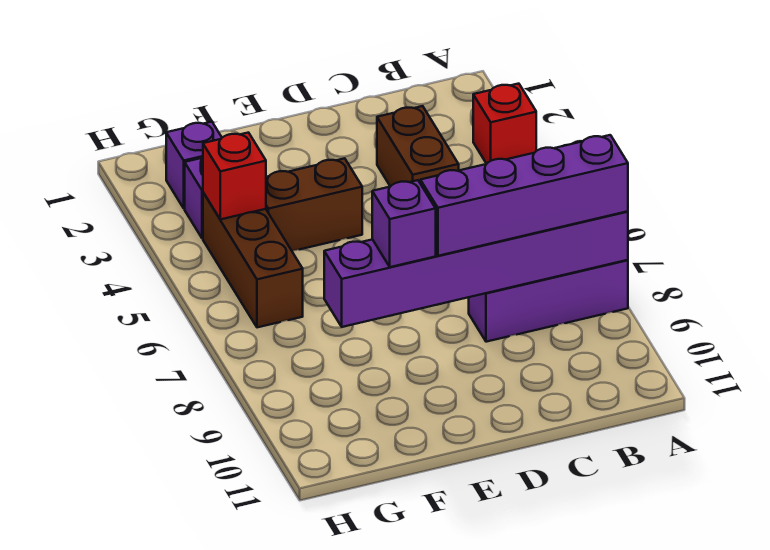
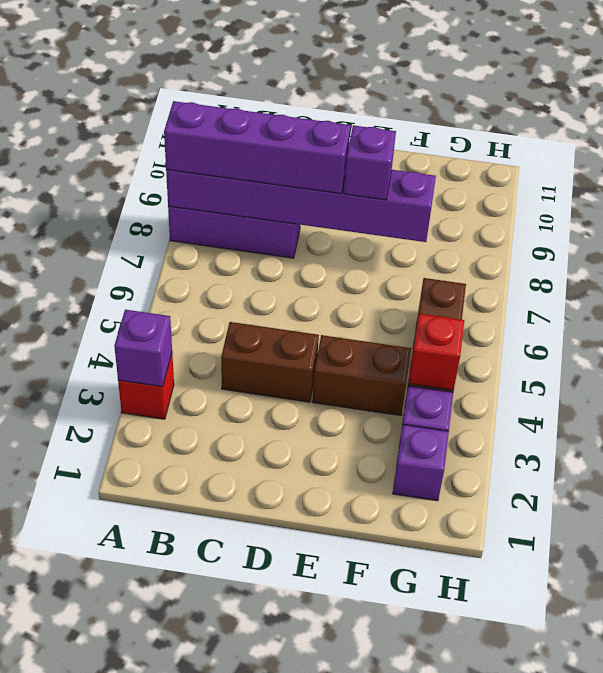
none -> purple brick A3 level 2
brown brick C3:C4 level 1 -> brown brick C4:D4 level 1

